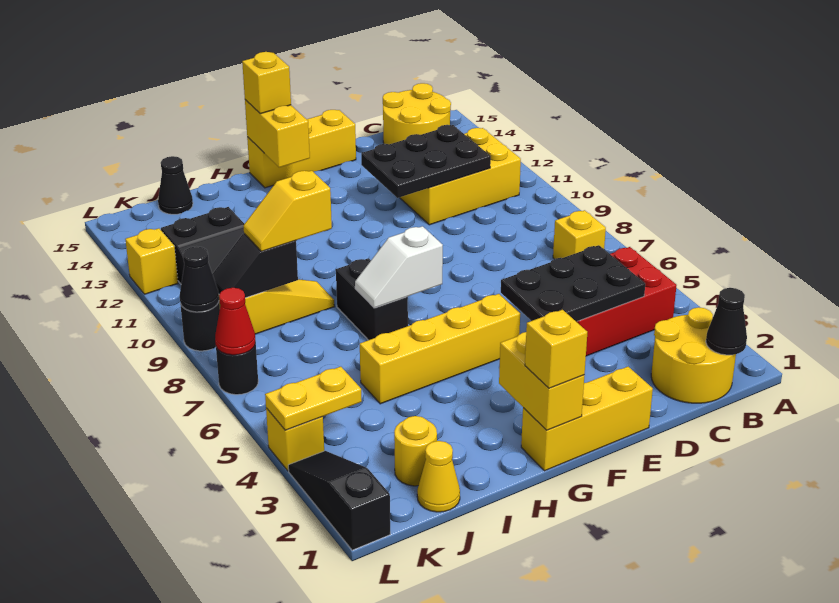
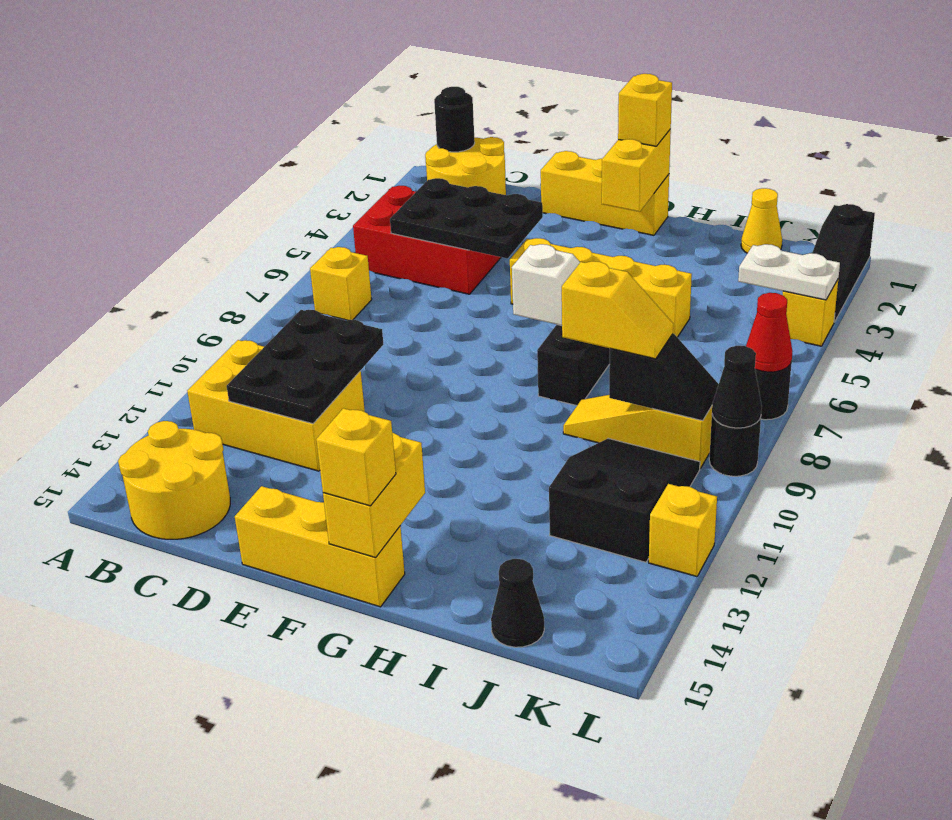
black cone B1 level 2 -> black round brick B1 level 2
black plate C11:E12 level 2 -> black plate C10:D12 level 2
yellow round brick J2 level 1 -> none
yellow plate K4:L4 level 2 -> white plate K4:L4 level 2

